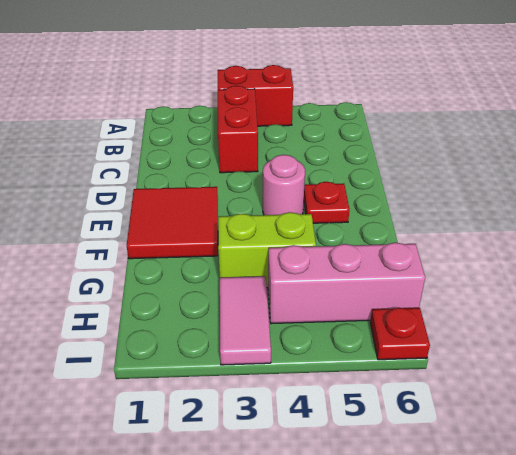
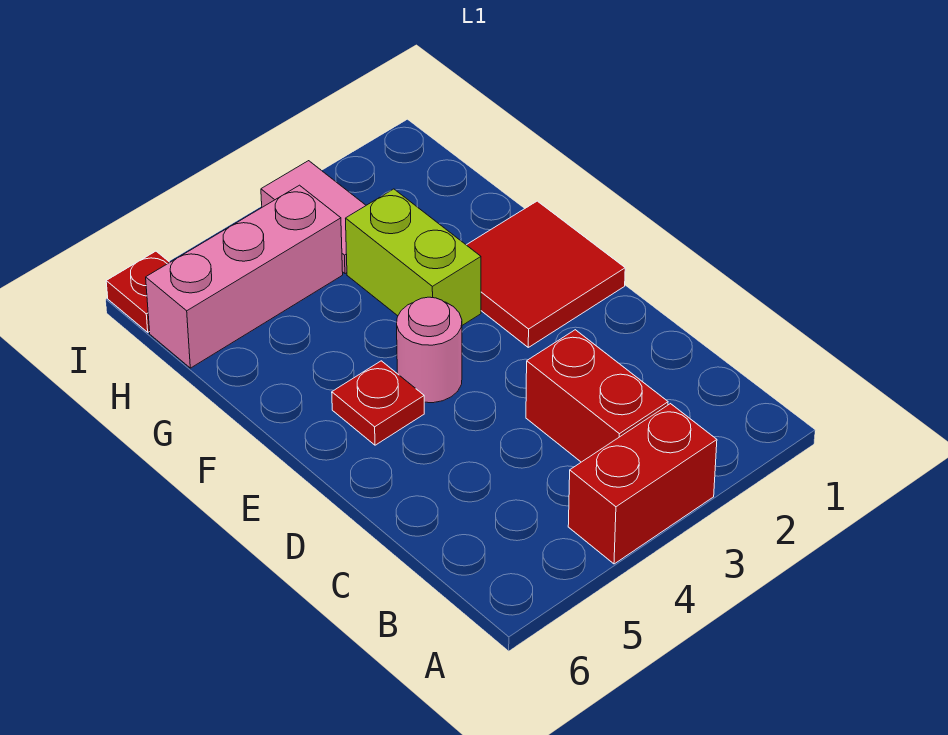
lime brick G3:G4 level 1 -> lime brick F3:G3 level 1

